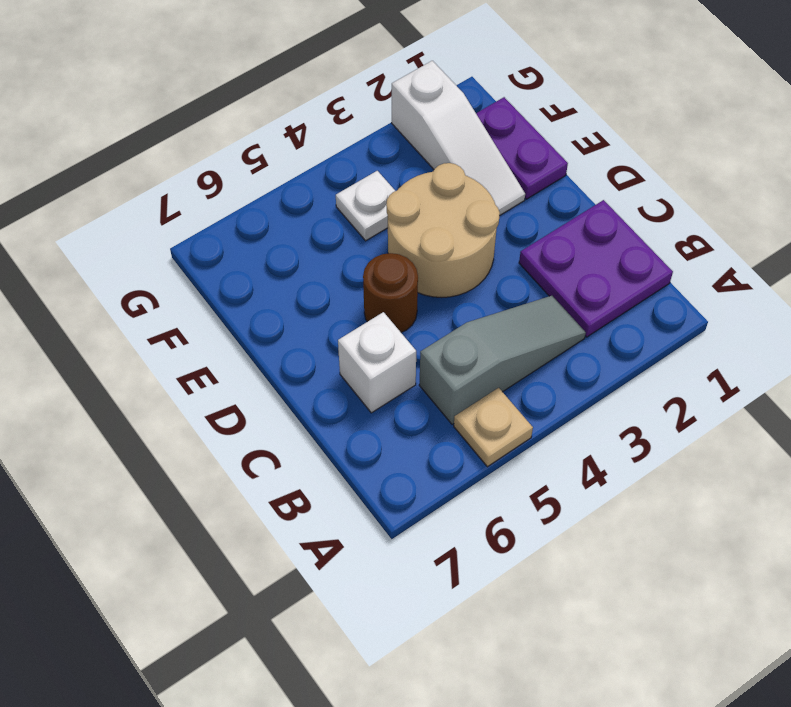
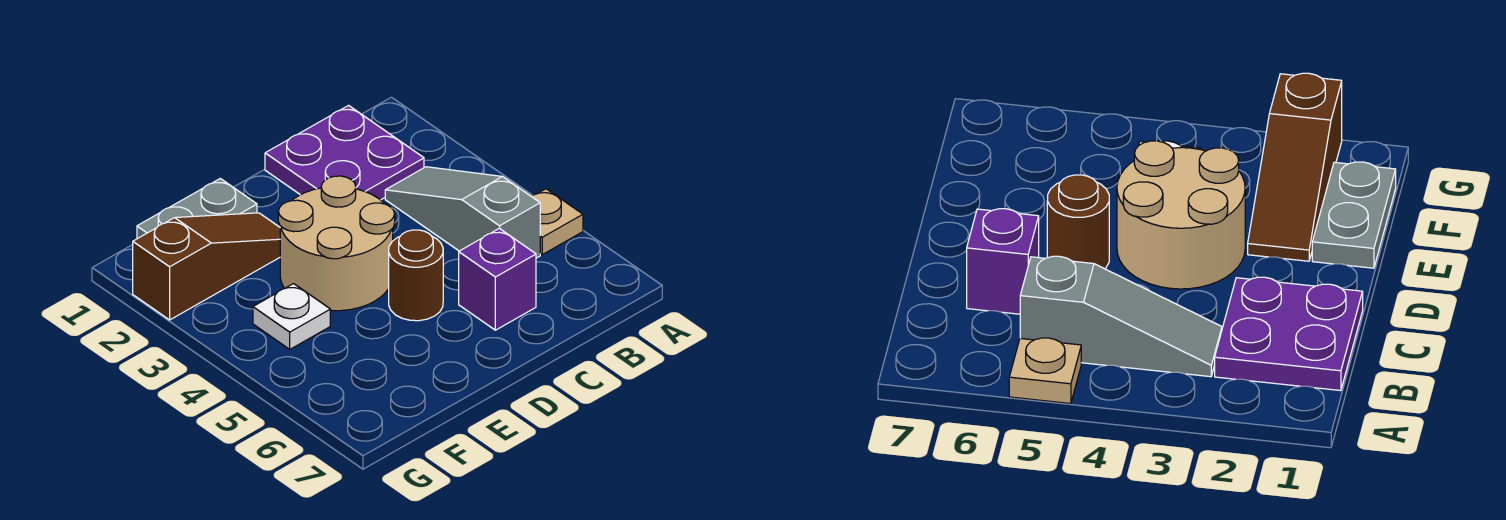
white brick C6 level 1 -> purple brick C6 level 1
purple plate E1:F1 level 1 -> grey plate E1:F1 level 1
white slope E2:G2 level 1 top G -> brown slope E2:G2 level 1 top G

